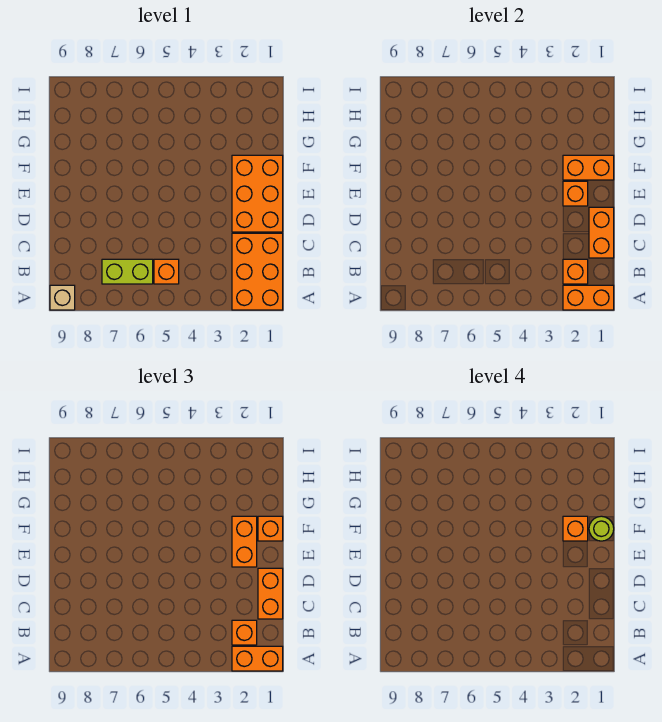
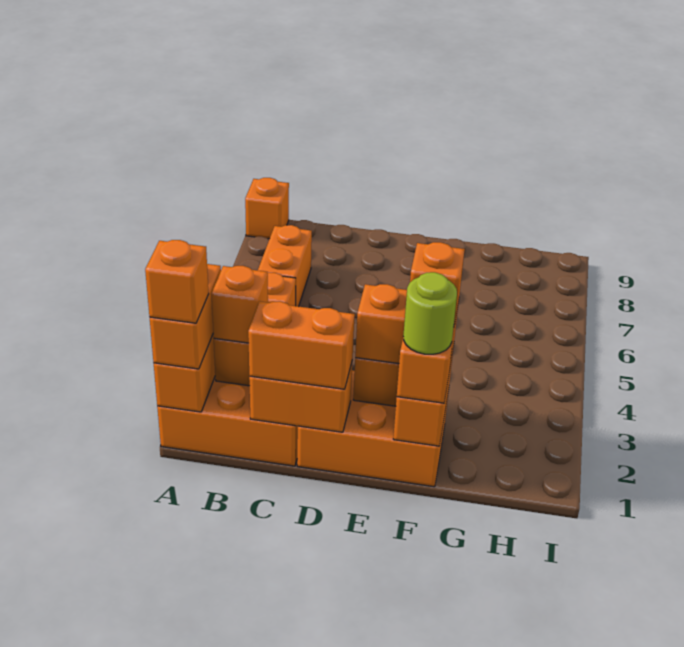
none -> orange brick A1 level 4
tan brick A9 level 1 -> orange brick A9 level 1
lime brick B6:B7 level 1 -> orange brick B6:B7 level 1

